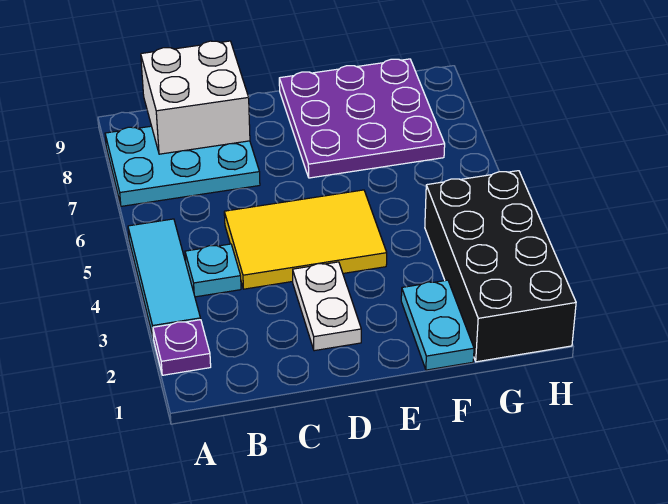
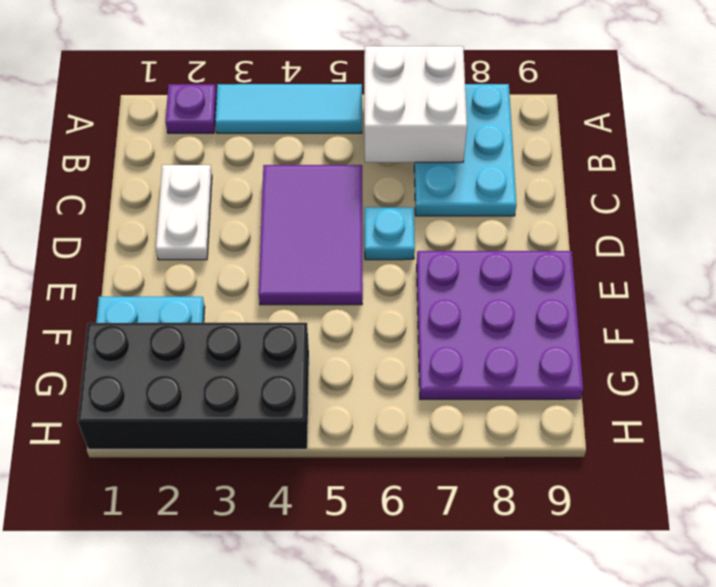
cyan plate B4 level 1 -> cyan plate D6 level 1
white brick B8:C9 level 2 -> white brick A6:B7 level 2
yellow tile C4:E5 level 1 -> purple tile C4:E5 level 1
white plate D2:D3 level 1 -> white plate C2:D2 level 1

